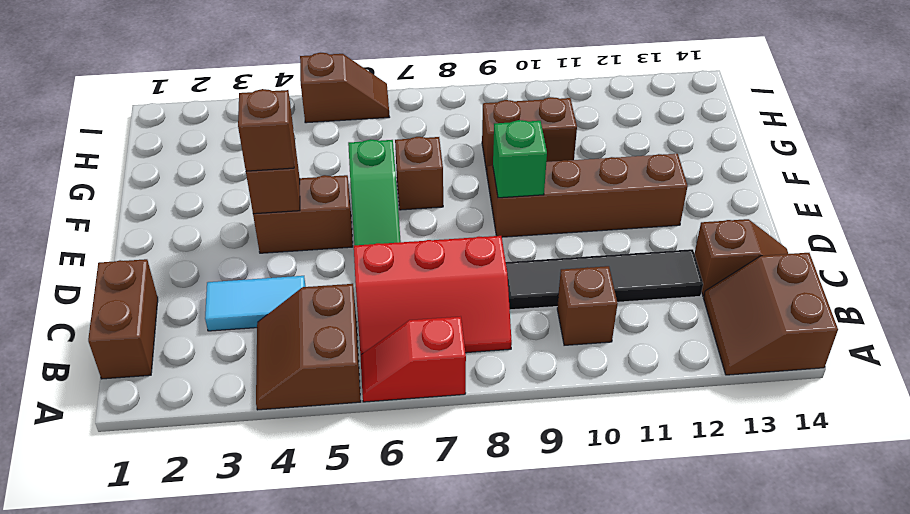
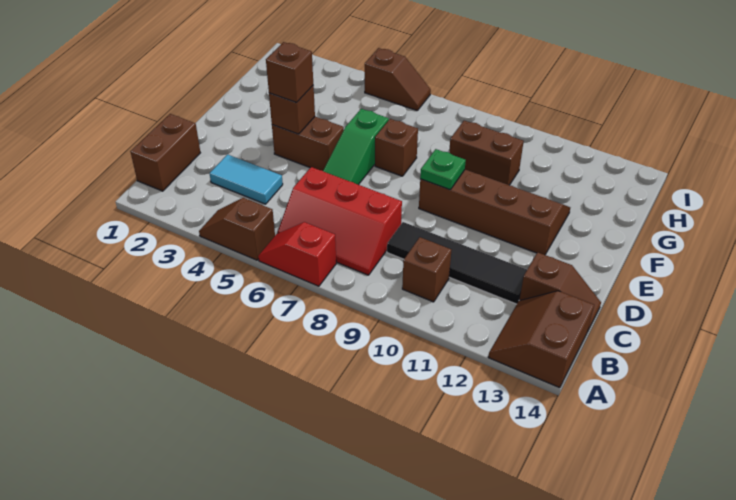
brown slope A4:B5 level 1 top 5 -> brown slope A4:A5 level 1 top 5
green brick E9 level 2 -> green plate E9 level 2

